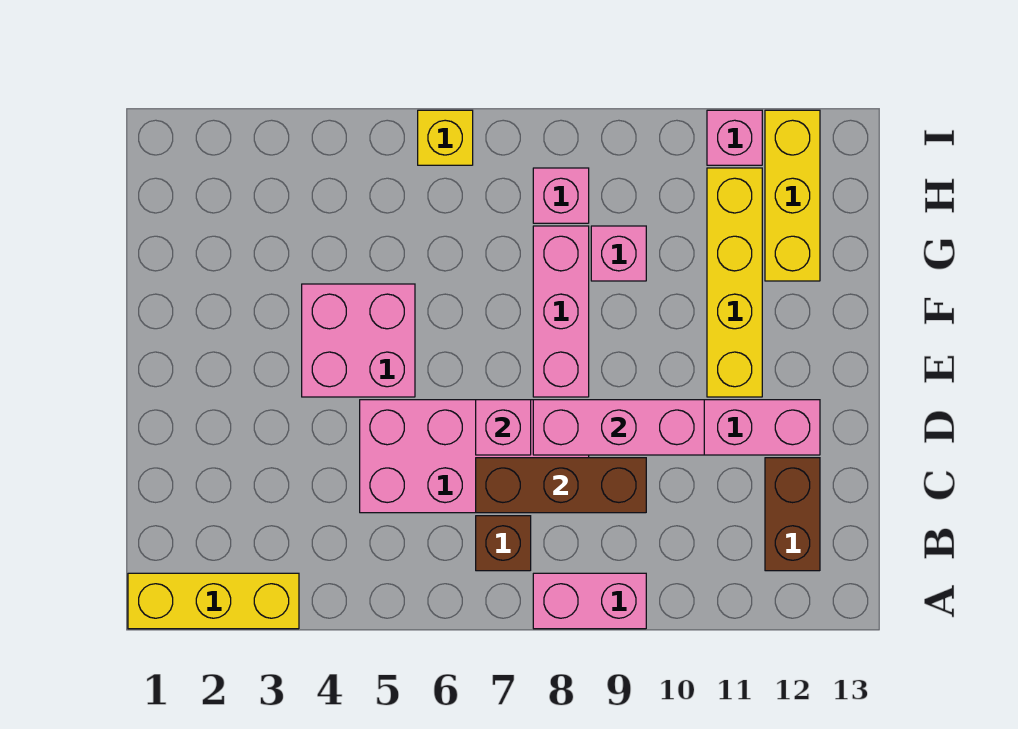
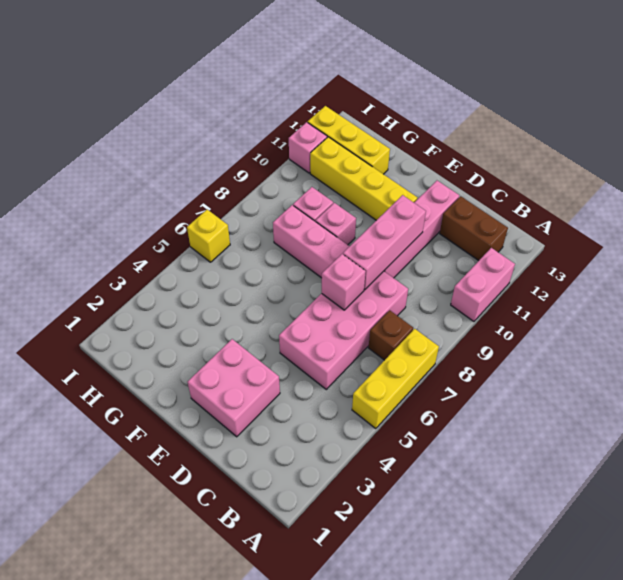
yellow brick A1:A3 level 1 -> yellow brick A5:A7 level 1
pink brick A8:A9 level 1 -> pink brick A10:A11 level 1
brown brick C7:C9 level 2 -> none
pink brick E4:F5 level 1 -> pink brick D2:E3 level 1
pink brick H8 level 1 -> pink brick F9 level 1

